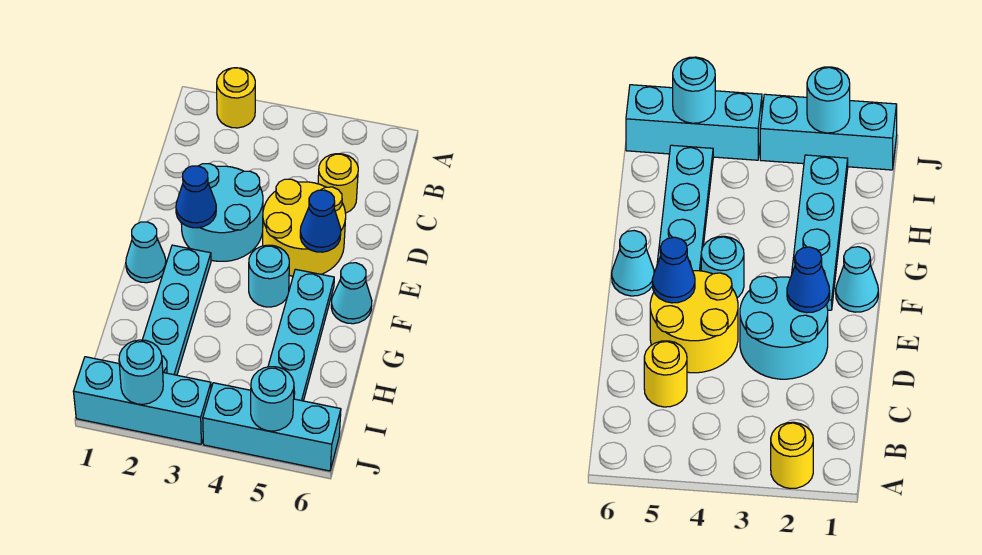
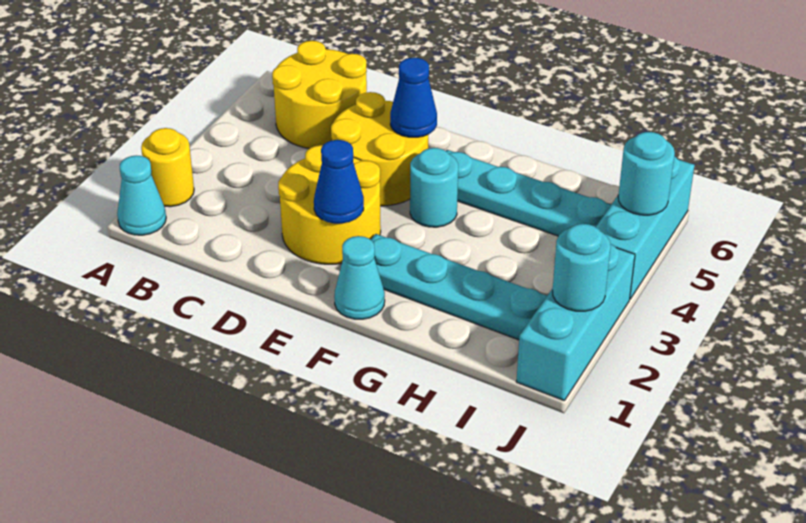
yellow round brick C5 level 1 -> yellow round brick B5:C6 level 1
cyan round brick D2:E3 level 1 -> yellow round brick D2:E3 level 1
cyan cone F6 level 1 -> cyan cone A1 level 1

